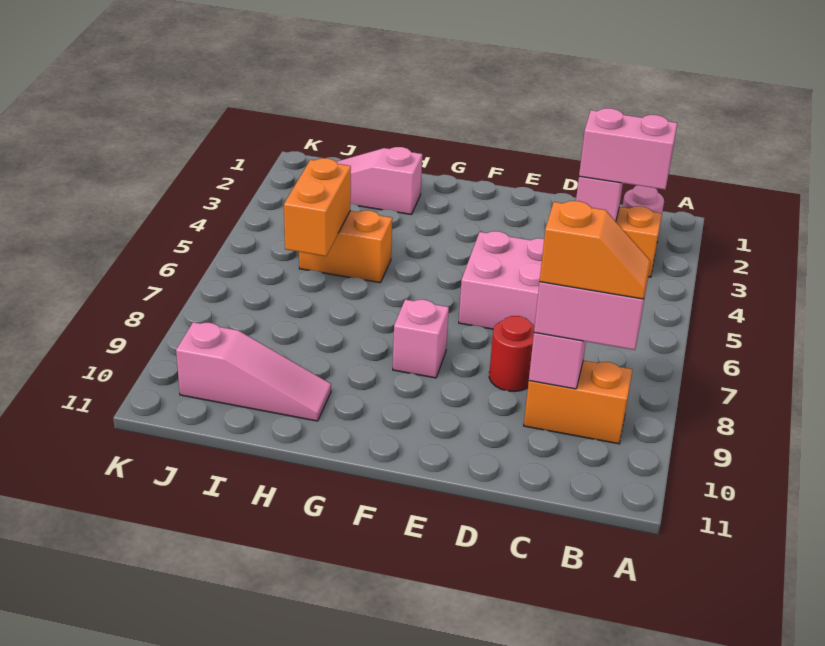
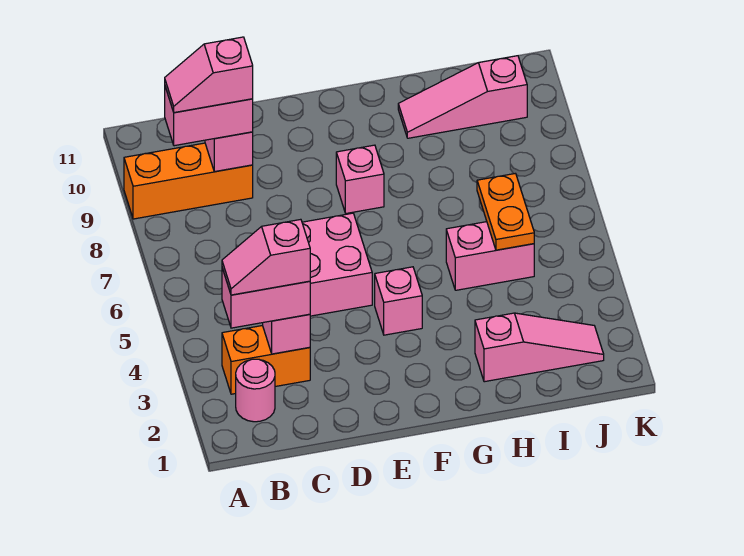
none -> pink slope B3:C3 level 4 top C
orange brick B9:C9 level 1 -> orange brick A9:C9 level 1
orange slope B9:C9 level 4 top C -> pink slope B9:C9 level 4 top C
red round brick D8 level 1 -> none
none -> pink brick F4 level 1
orange brick H5:I5 level 1 -> pink brick H5:I5 level 1
orange brick I5:I6 level 2 -> orange plate I5:I6 level 2

